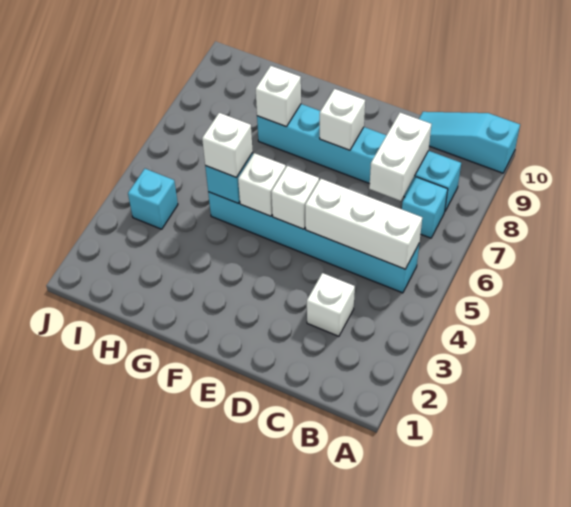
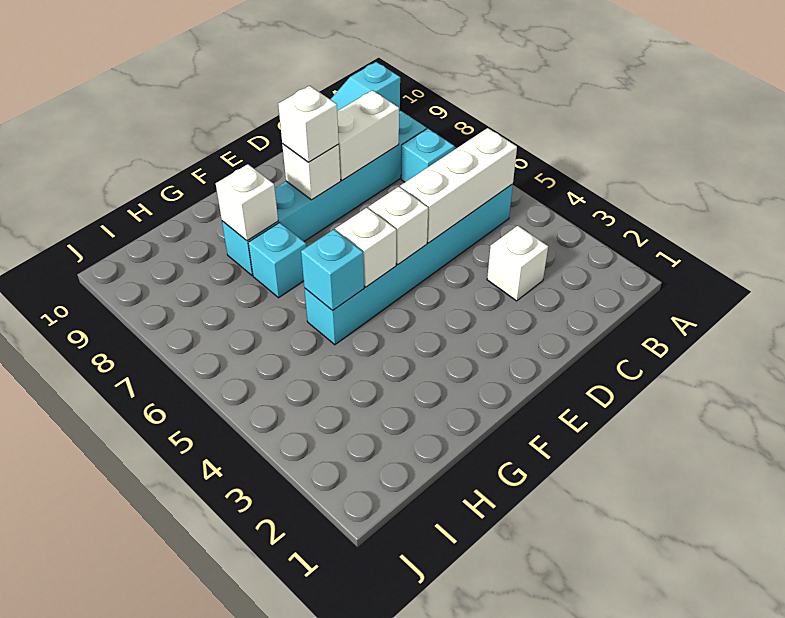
white brick C7:C8 level 2 -> white brick C8:D8 level 2
white brick G5 level 3 -> white brick E8 level 3
cyan brick I4 level 1 -> cyan brick G7 level 1

